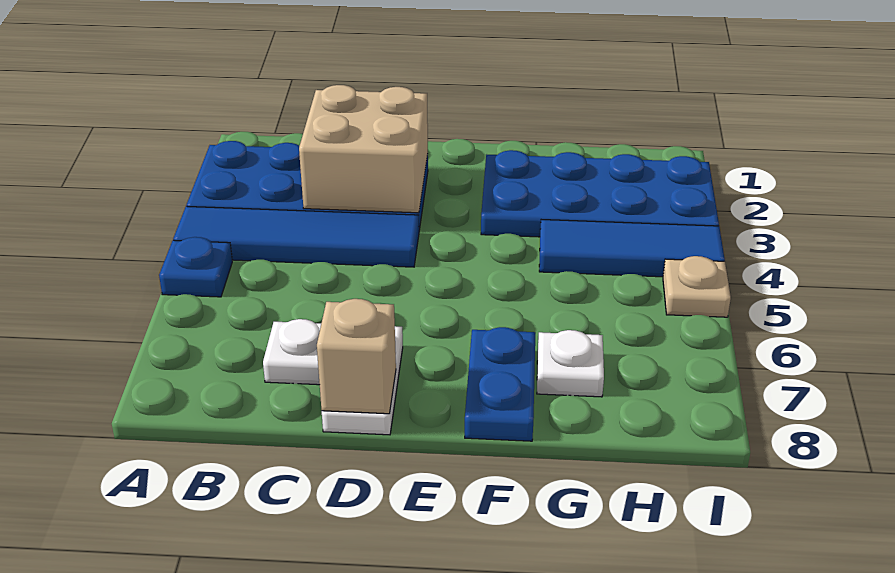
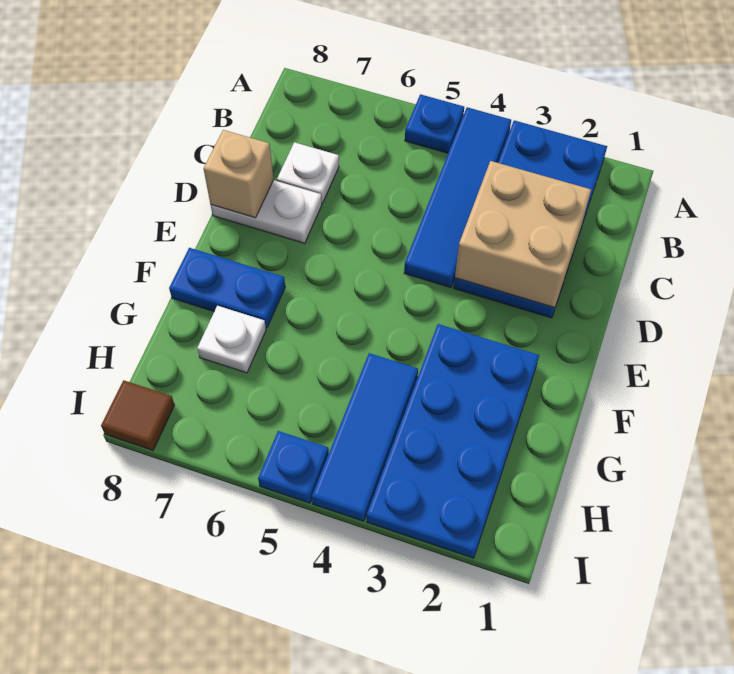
tan plate I5 level 1 -> blue plate I5 level 1
none -> brown tile I8 level 1

